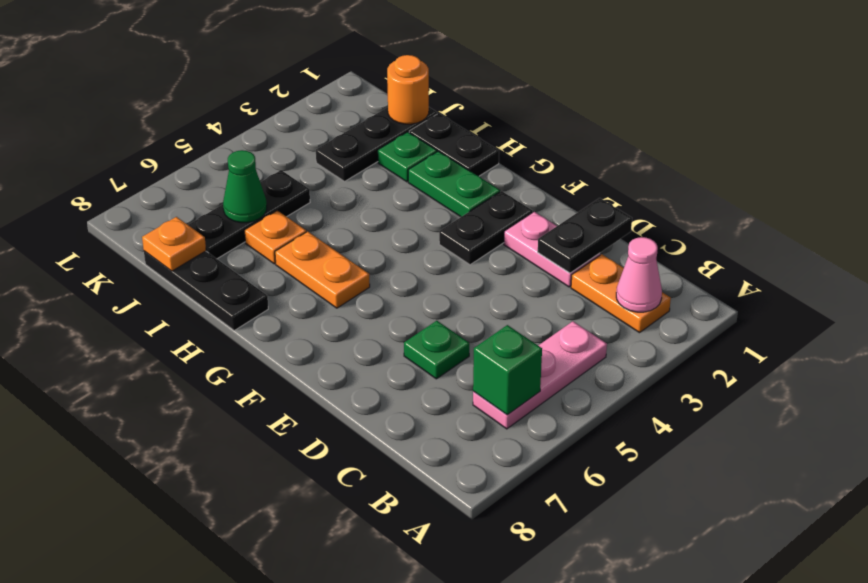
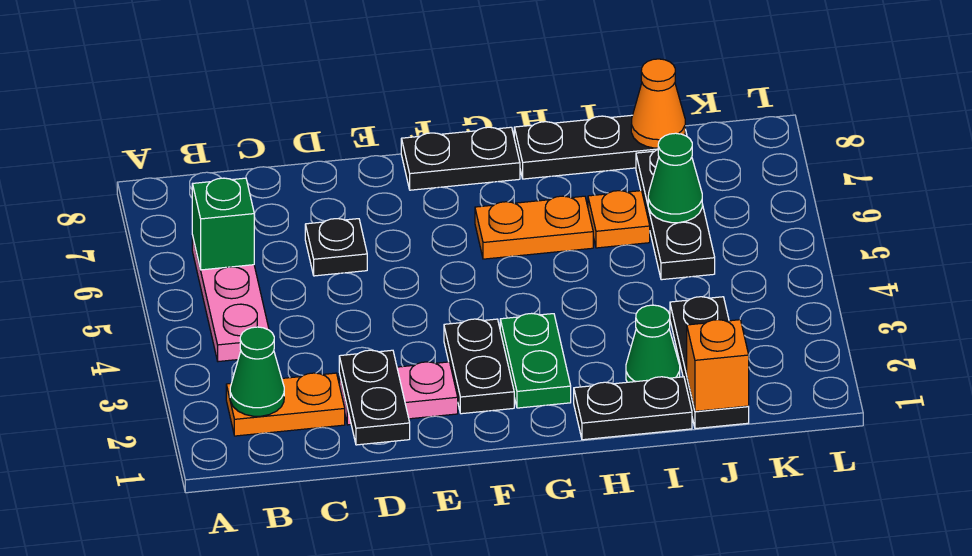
pink cone B2 level 2 -> green cone B2 level 2
green plate D6 level 1 -> black plate D6 level 1
none -> black plate F8:G8 level 1
green plate G2:H2 level 1 -> green plate G2:G3 level 1
green plate I2 level 1 -> green cone I2 level 1
orange round brick J1 level 2 -> orange brick J1 level 2
orange plate J8 level 2 -> orange cone J8 level 2

